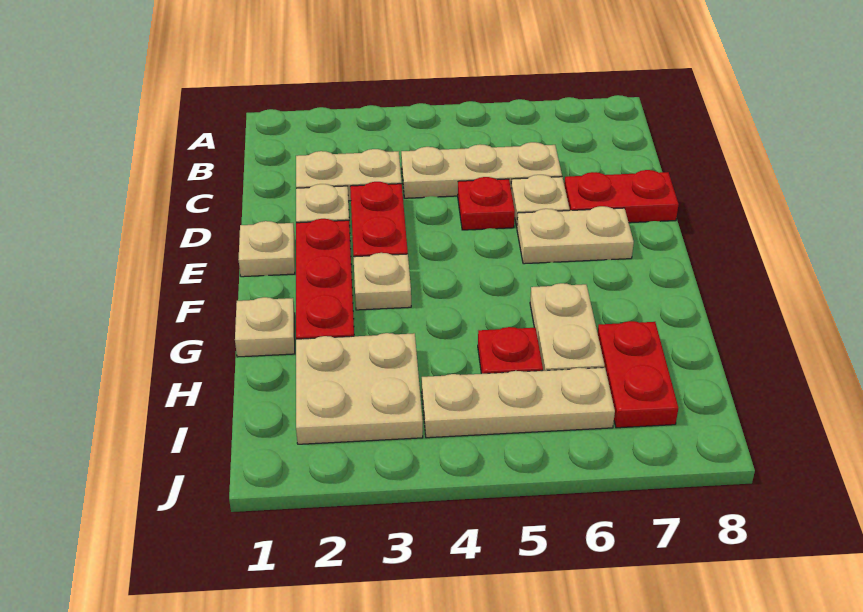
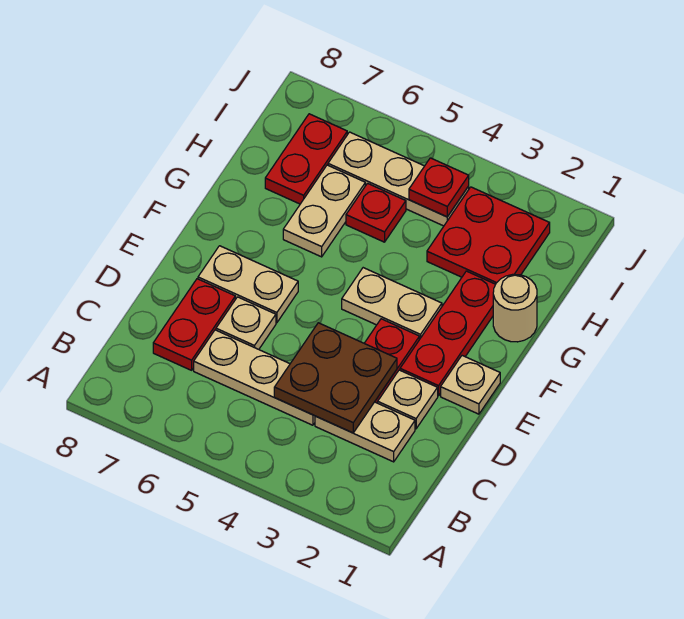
none -> brown plate C3:D4 level 2
red plate D5 level 1 -> red plate I4 level 2
red plate D7:D8 level 1 -> red plate C7:D7 level 1
tan plate F3 level 1 -> tan plate F3:F4 level 1
tan plate G1 level 1 -> tan round brick G1 level 1
tan plate H2:I3 level 1 -> red plate H2:I3 level 1

